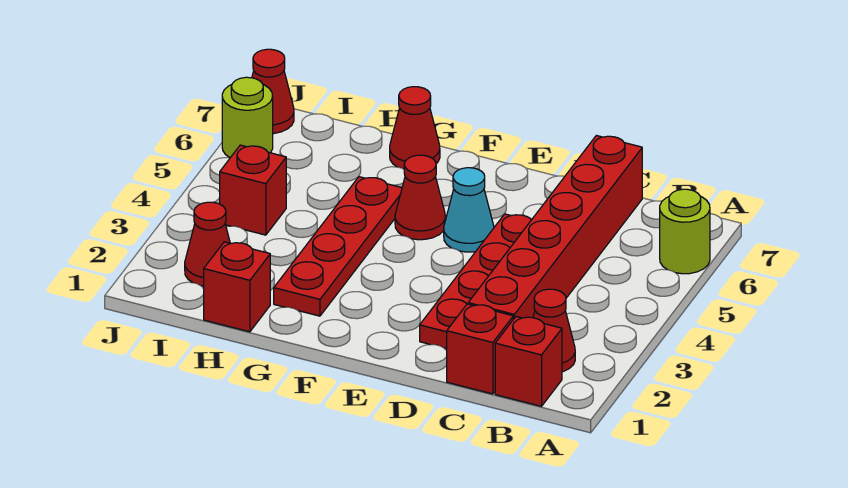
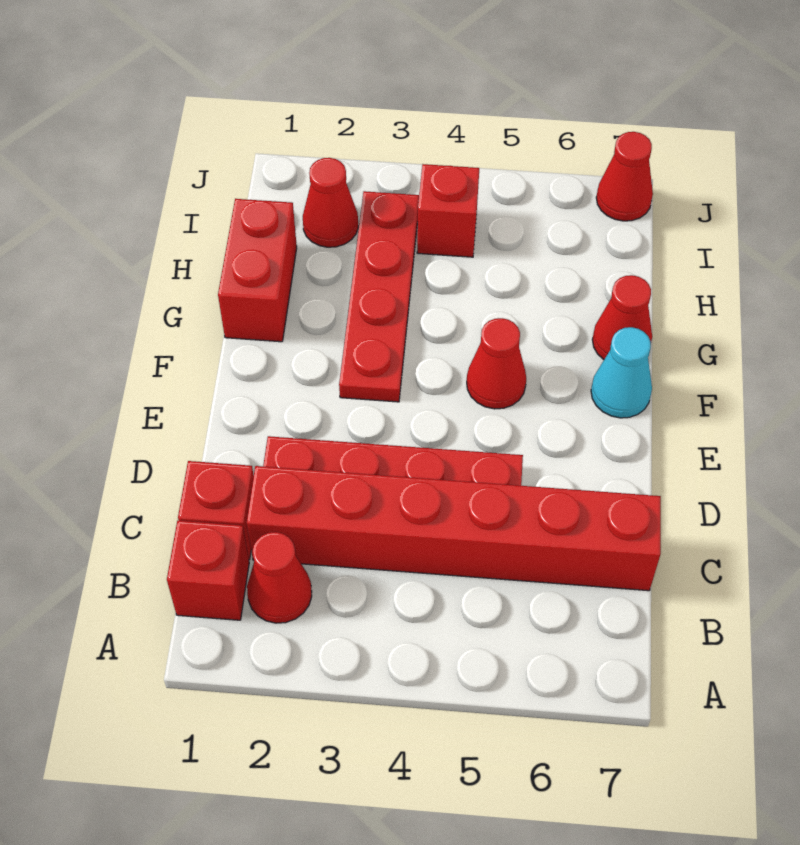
lime round brick A6 level 1 -> none
cyan cone E5 level 1 -> cyan cone F7 level 1
red plate G2:G5 level 1 -> red plate F3:I3 level 1
red brick H1 level 1 -> red brick G1:H1 level 1
lime round brick J6 level 1 -> none

